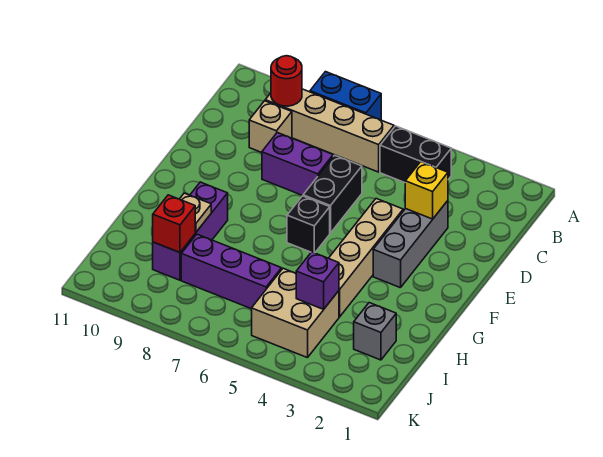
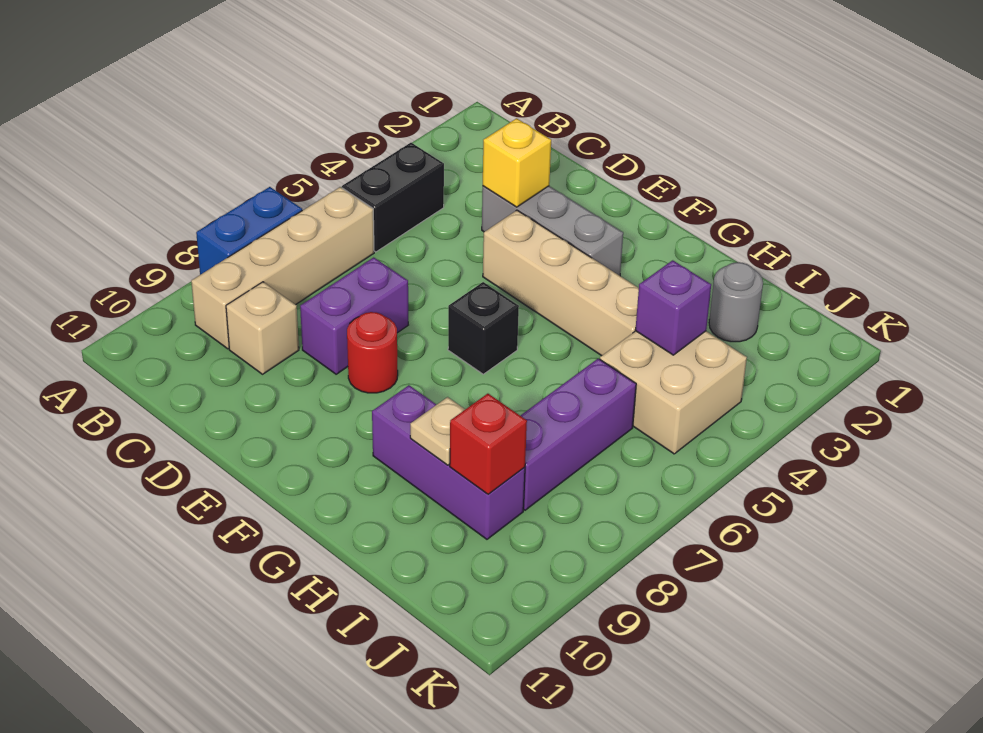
red round brick B9 level 2 -> red round brick E8 level 1
black brick D6:E6 level 1 -> none
grey brick I2 level 1 -> grey round brick I2 level 1

